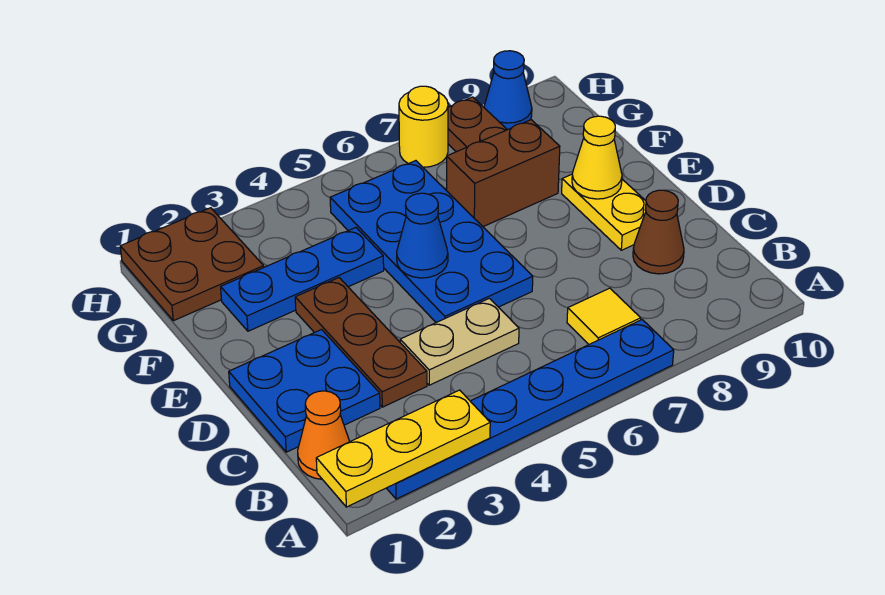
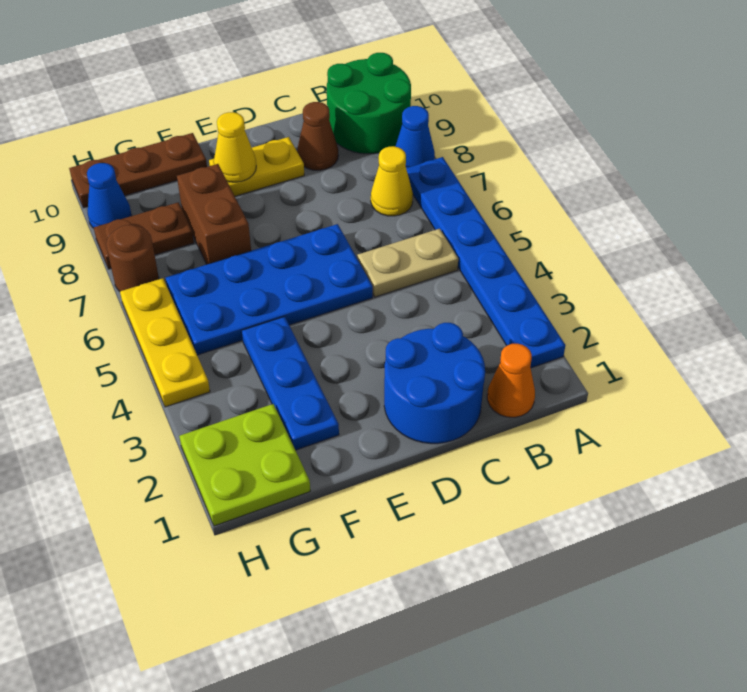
yellow plate A1:A3 level 2 -> yellow plate H4:H6 level 1
none -> green round brick A9:B10 level 1
yellow tile B7 level 1 -> yellow cone B7 level 1
blue plate C1:D2 level 1 -> blue round brick C1:D2 level 1
brown plate C3:E3 level 1 -> brown plate F10:H10 level 1
tan plate C4:C5 level 1 -> tan plate B5:C5 level 1
blue cone E5 level 2 -> blue cone A8 level 1
brown plate G1:H2 level 1 -> lime plate G1:H2 level 1
yellow round brick H7 level 1 -> brown round brick H7 level 1

